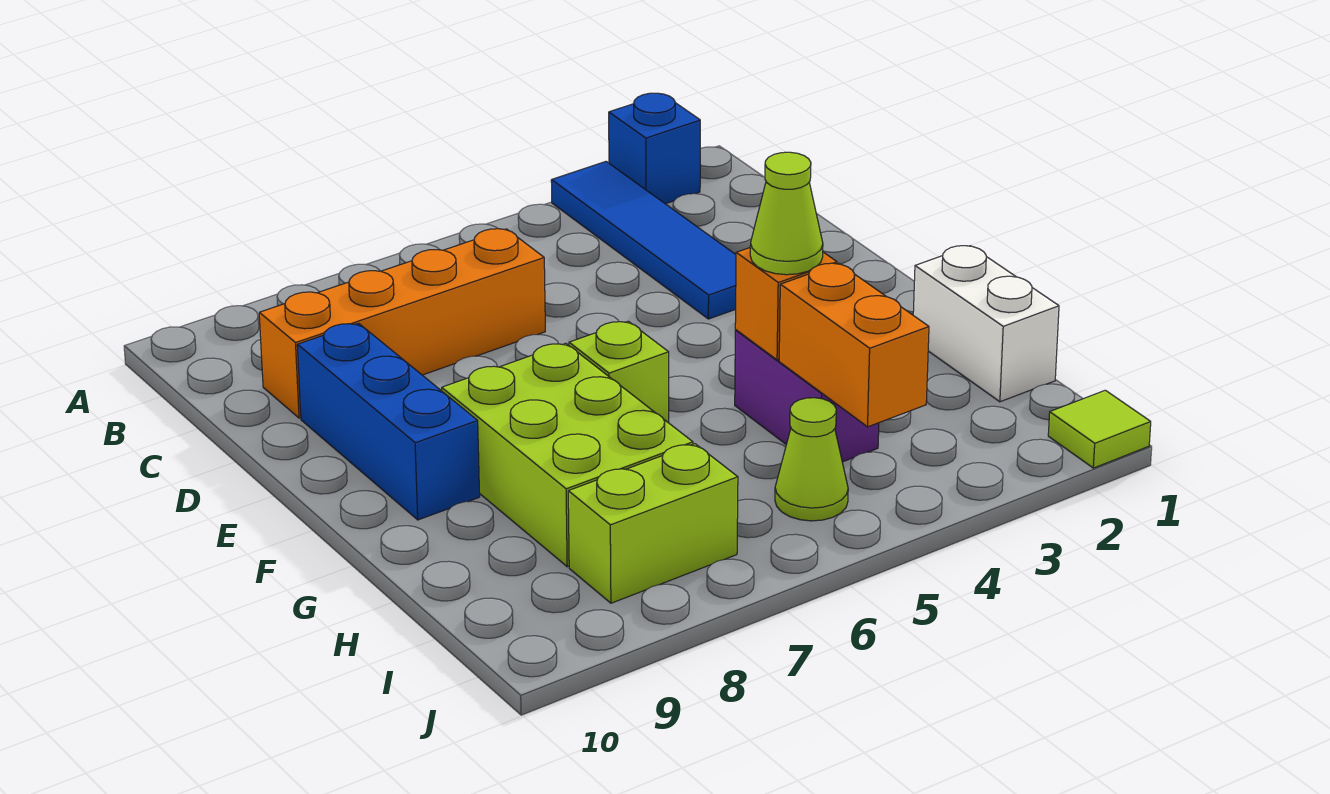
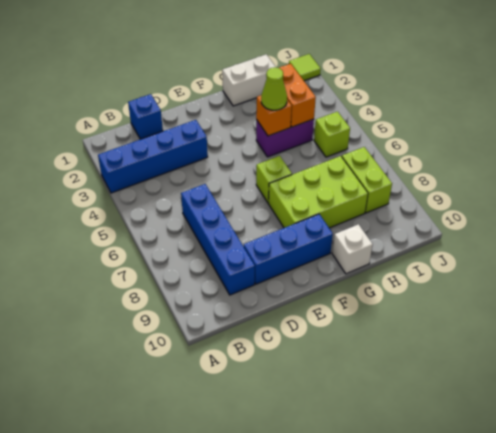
blue brick A2 level 1 -> blue brick C1 level 1
blue tile A3:D3 level 1 -> blue brick A3:D3 level 1
orange brick C6:C9 level 1 -> blue brick C6:C9 level 1
none -> white brick G10 level 1
orange brick H4:I4 level 2 -> orange brick H3:H4 level 2
lime cone I5 level 1 -> lime brick I5 level 1

